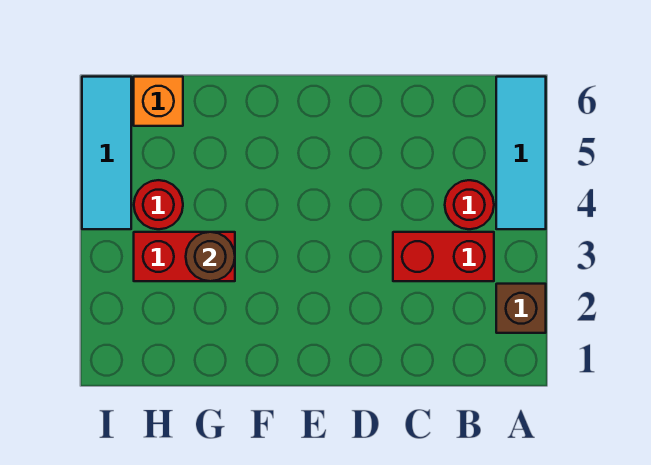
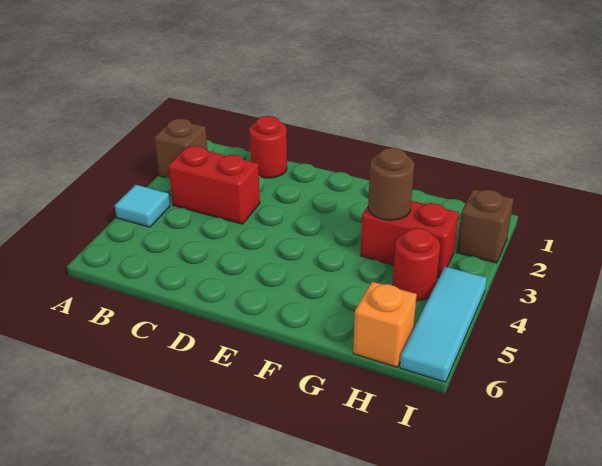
cyan tile A4:A6 level 1 -> cyan tile A4 level 1
red round brick B4 level 1 -> red round brick C1 level 1
none -> brown brick I2 level 1

